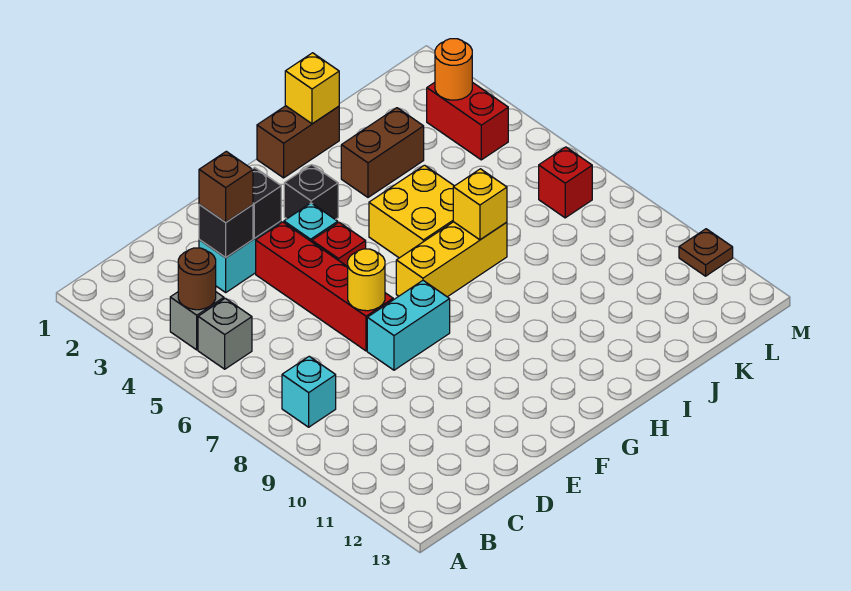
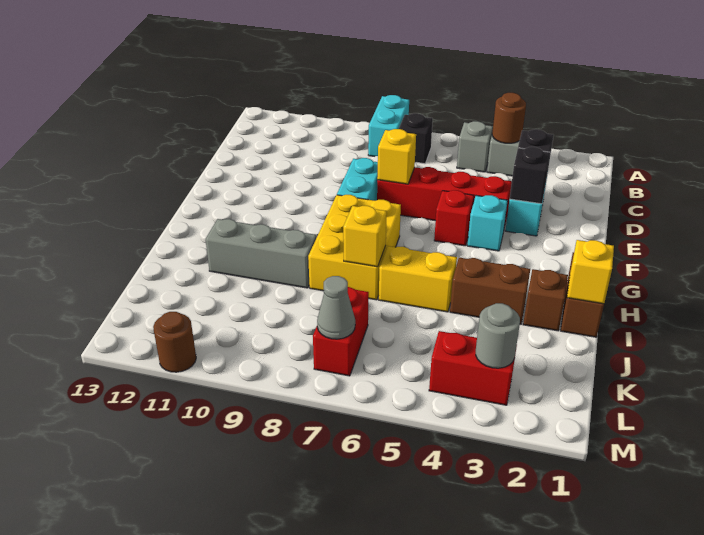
cyan brick B8 level 1 -> cyan brick A8:B8 level 1
brown brick D3 level 3 -> brown brick I2 level 1
yellow round brick E7 level 2 -> yellow brick E7 level 2
black brick G3 level 1 -> black brick B7 level 1
yellow brick G7:I7 level 1 -> yellow brick G7:I8 level 1
yellow brick H5:I6 level 1 -> yellow brick I5:I6 level 1
brown brick I3:J3 level 1 -> brown brick I3:I4 level 1
none -> grey brick I9:I11 level 1
orange round brick L3 level 2 -> grey round brick L3 level 2
red brick L7 level 1 -> red brick K7:L7 level 1
none -> grey cone L7 level 2
brown plate M11 level 1 -> brown round brick M11 level 1

